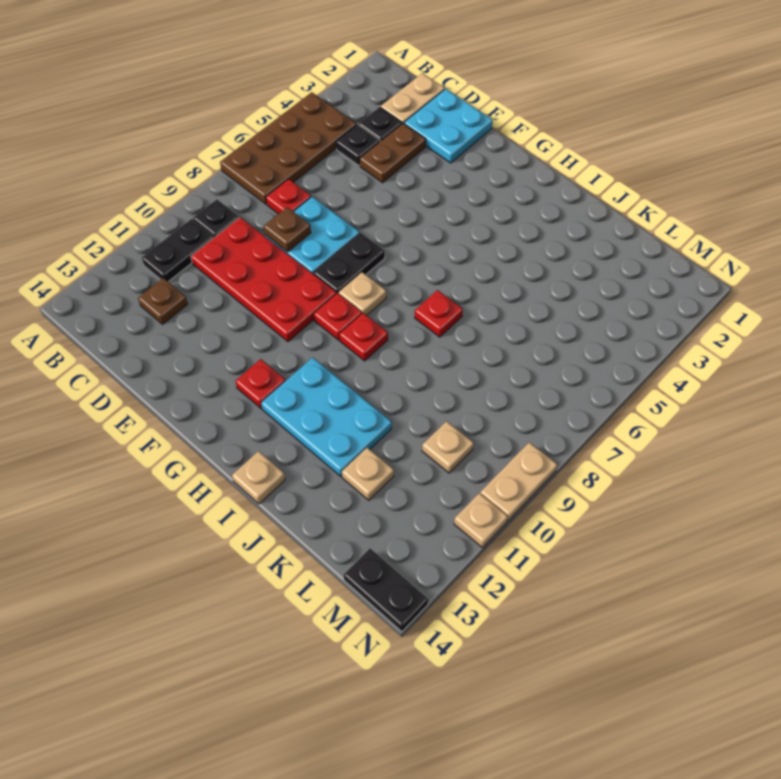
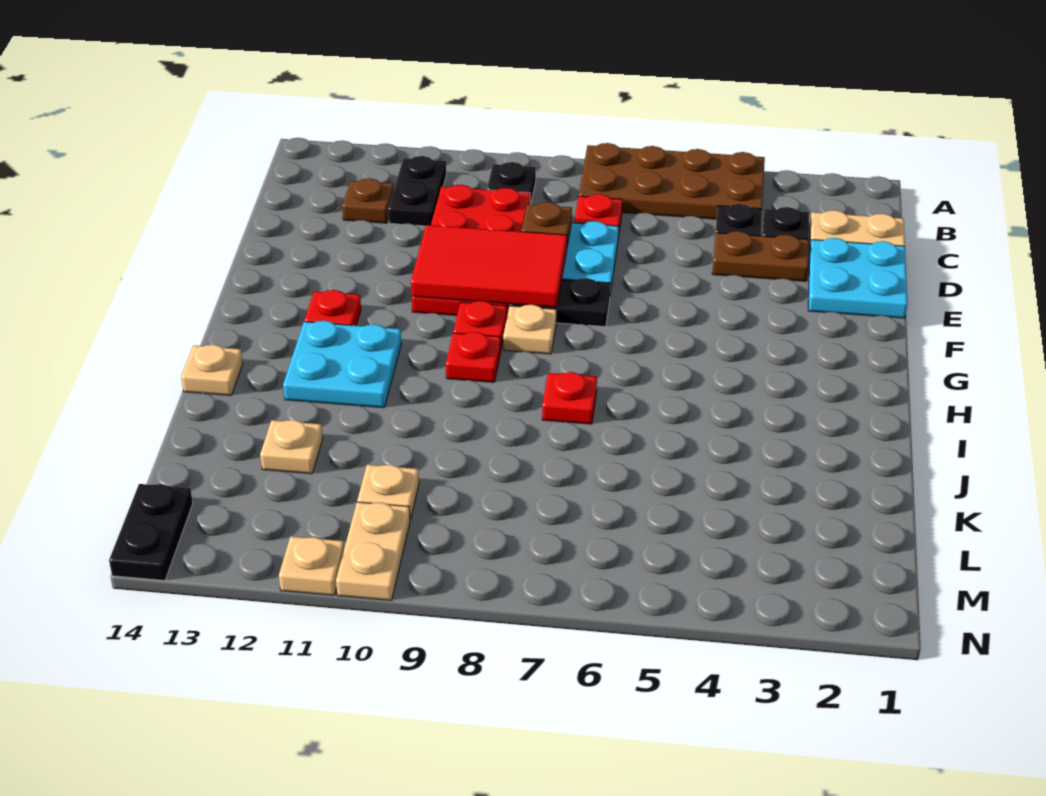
black plate B10:B11 level 1 -> black plate B11:C11 level 1
none -> red tile E8:F10 level 2
cyan plate H11:J12 level 1 -> cyan plate H11:I12 level 1
tan plate N9:N10 level 1 -> tan plate M10:N10 level 1

